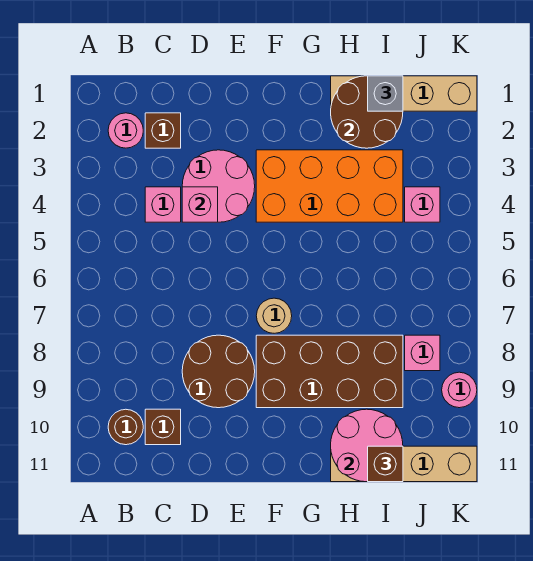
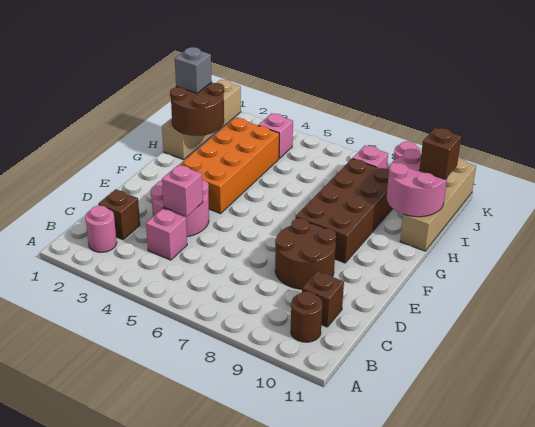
tan round brick F7 level 1 -> none

